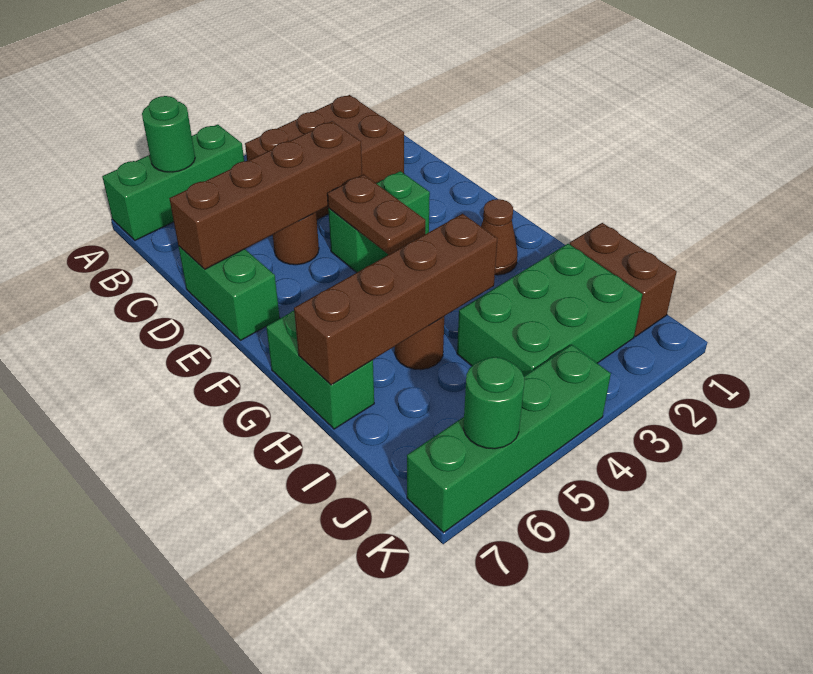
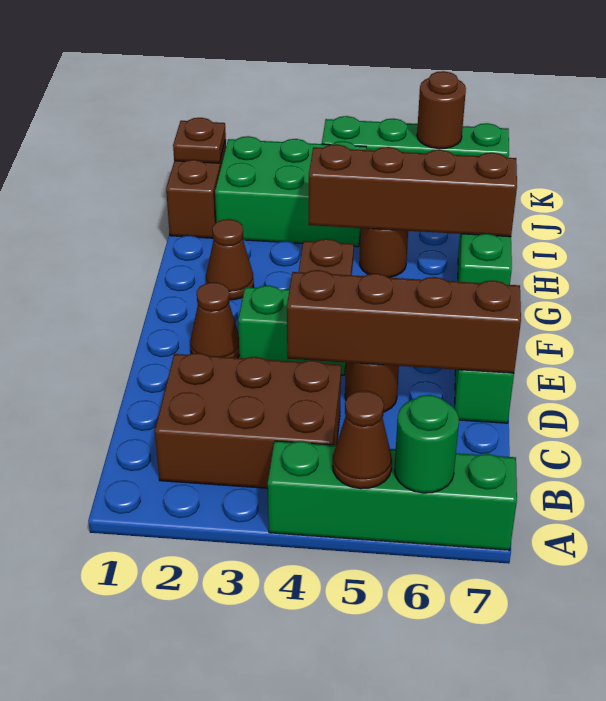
green brick A5:A7 level 1 -> green brick A4:A7 level 1
none -> brown cone A5 level 2
none -> brown cone E2 level 1
none -> brown plate J1 level 2
green round brick K6 level 2 -> brown round brick K6 level 2

